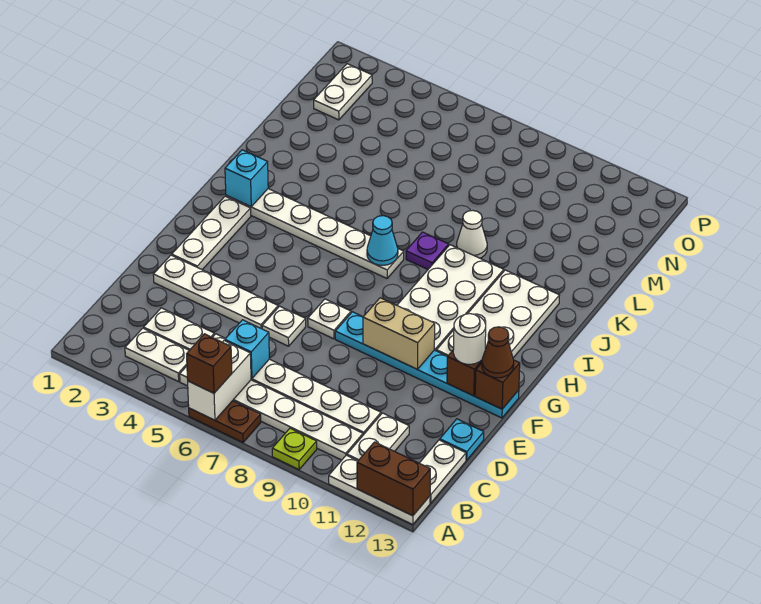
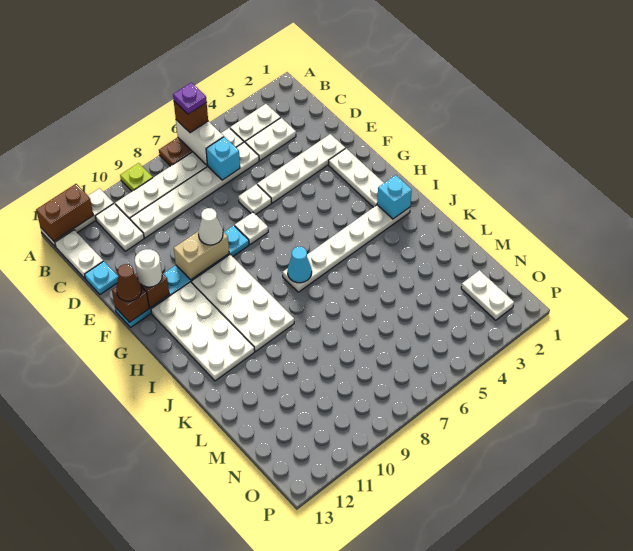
purple plate J8 level 1 -> purple plate A6 level 4
white cone K9 level 1 -> white cone F9 level 3

